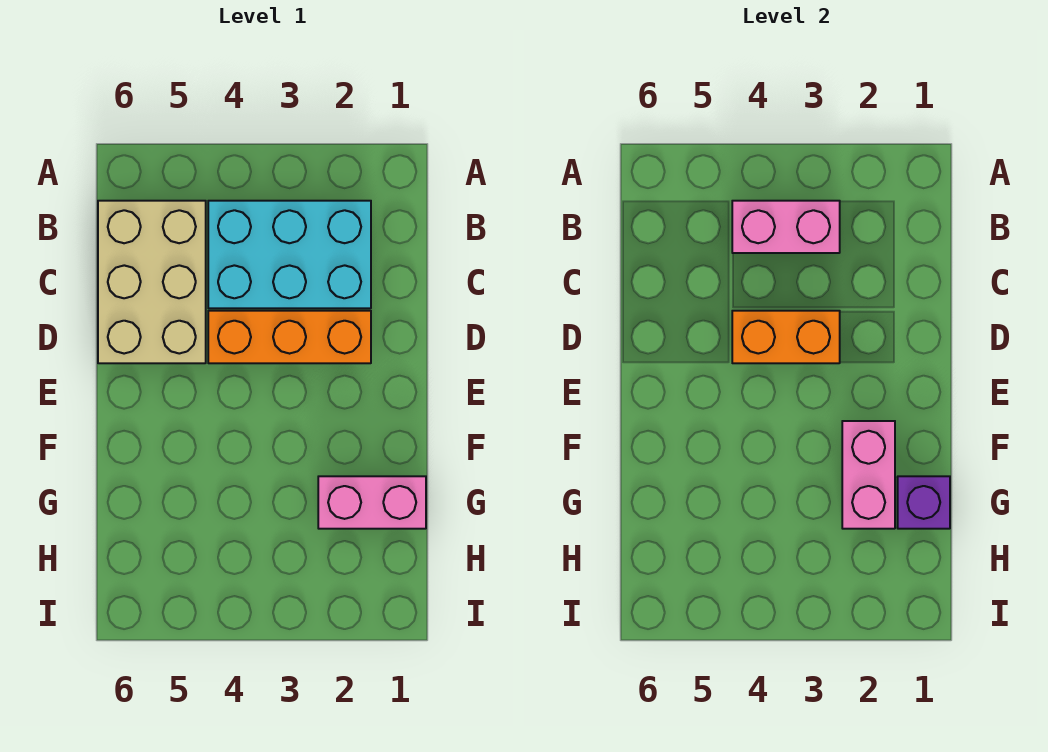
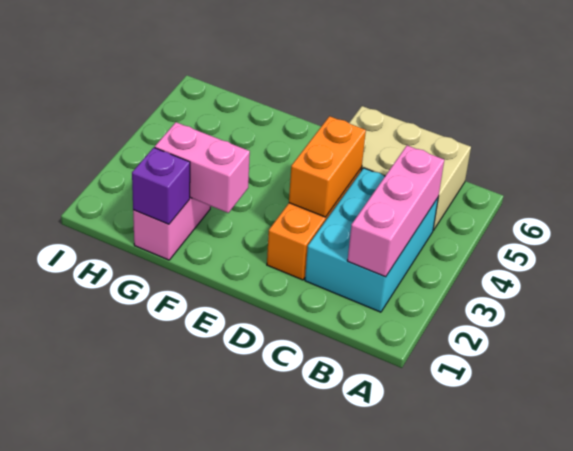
pink brick B3:B4 level 2 -> pink brick B2:B4 level 2

